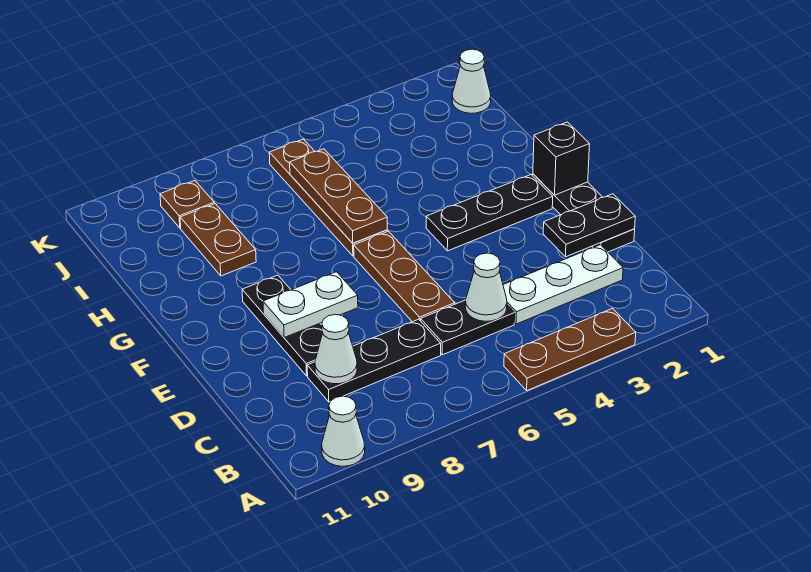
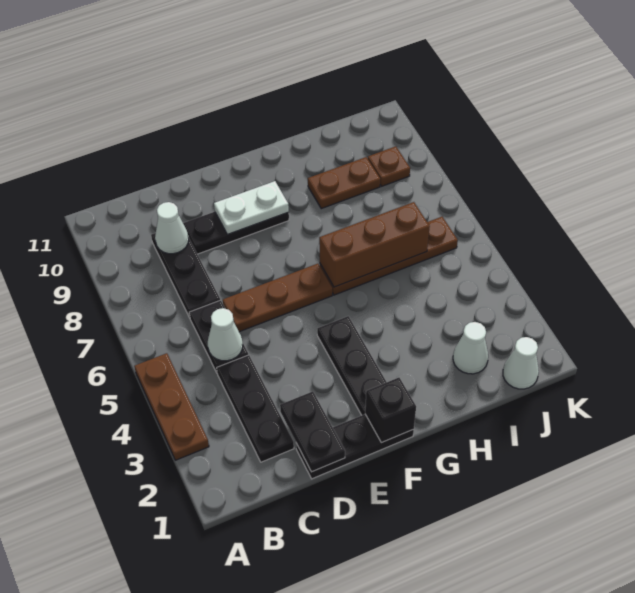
white cone A10 level 1 -> white cone I2 level 1
white plate C2:C4 level 1 -> black plate C2:C4 level 1
white plate E8:E9 level 2 -> white plate E9:F9 level 2
brown plate G6:I6 level 2 -> brown brick G6:I6 level 2

